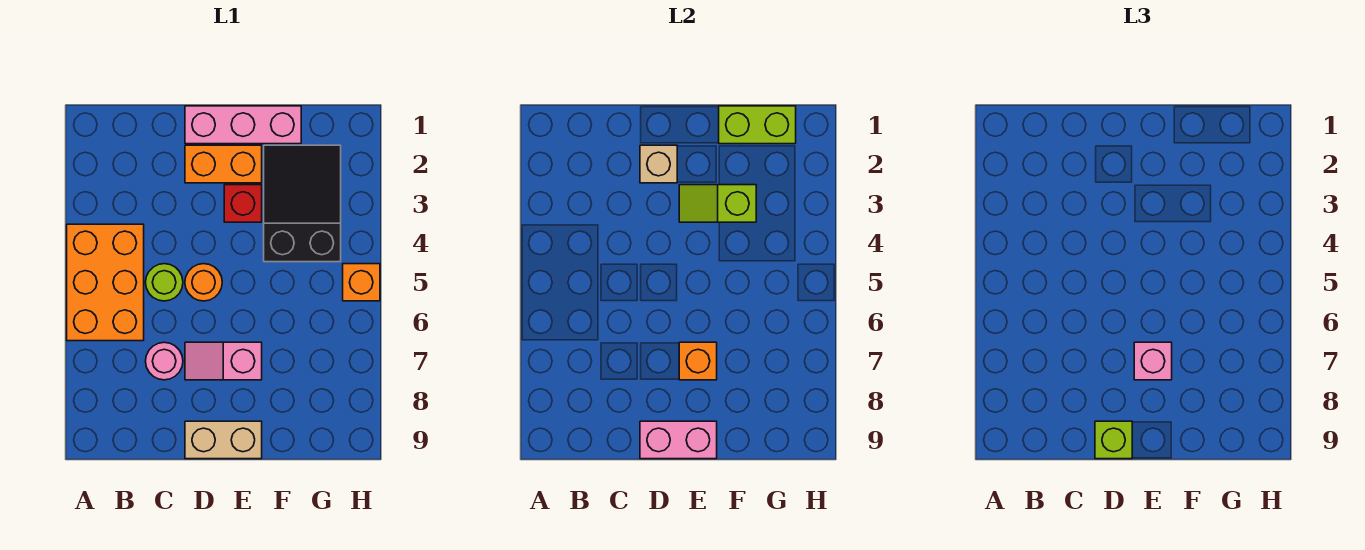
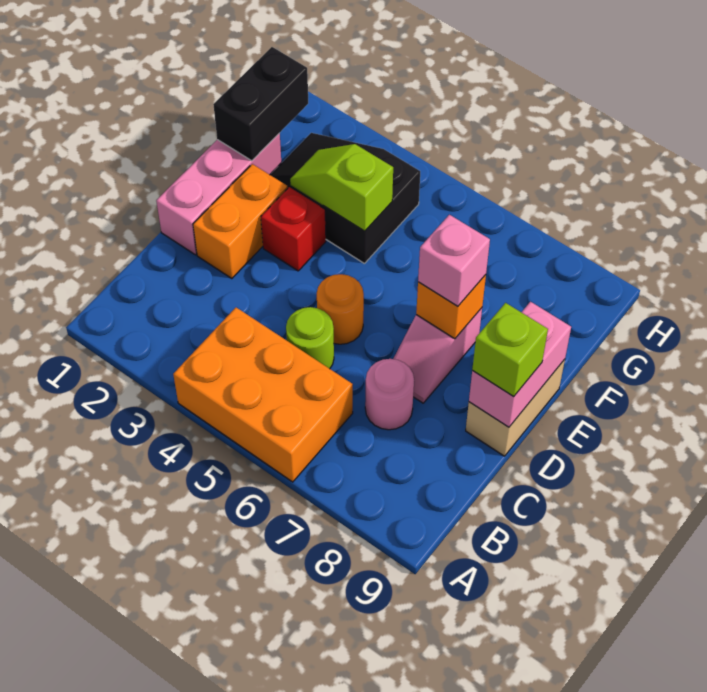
tan brick D2 level 2 -> none
lime slope E3:F3 level 2 top F -> lime slope F3:F4 level 2 top 4
lime brick F1:G1 level 2 -> black brick F1:G1 level 2
orange brick H5 level 1 -> none

